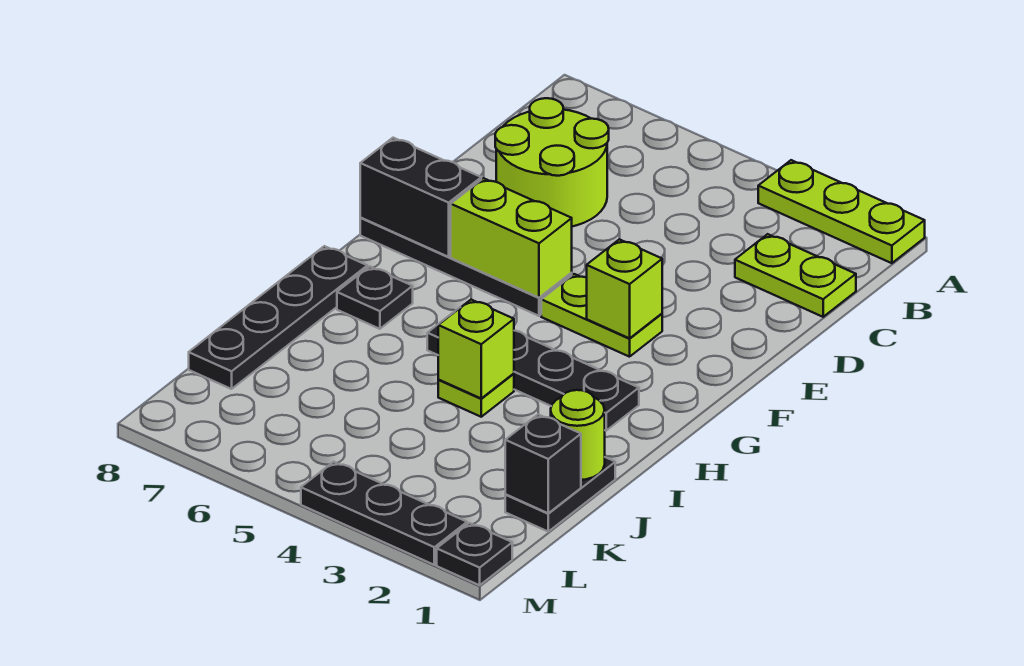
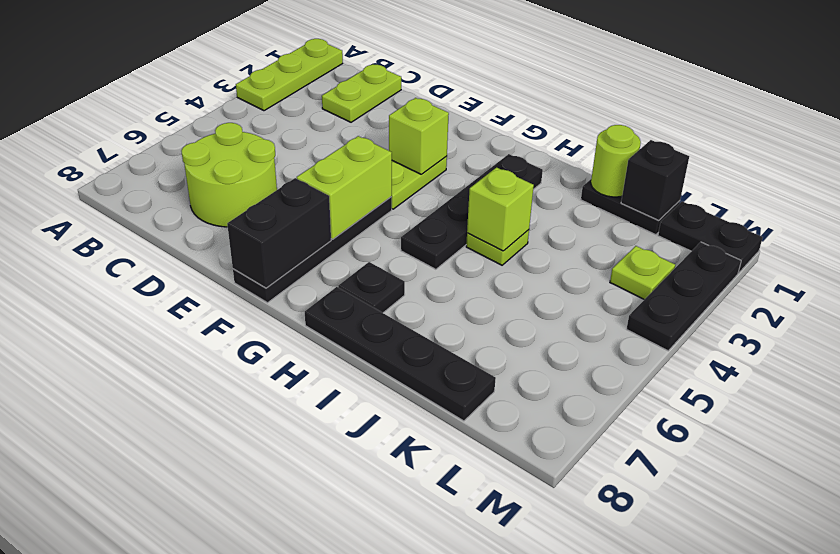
none -> lime plate L3 level 1
black plate M1 level 1 -> black plate L1:M1 level 1

